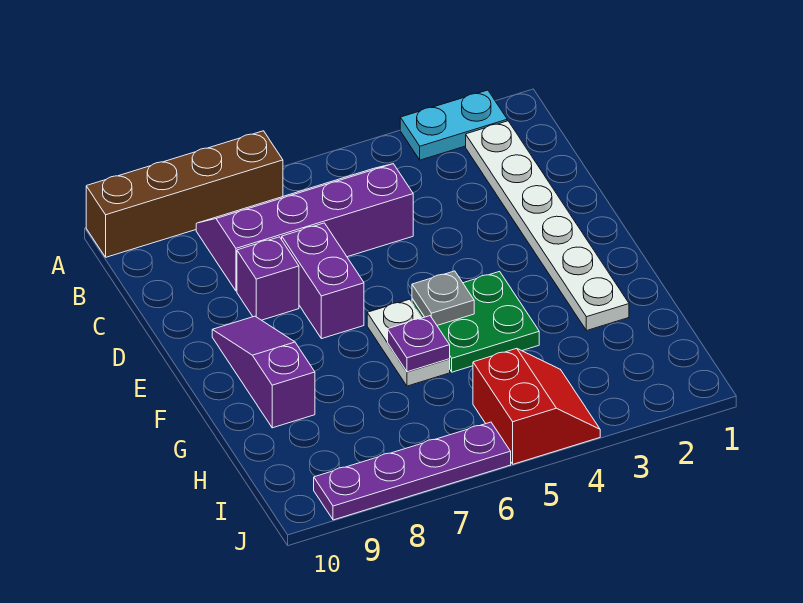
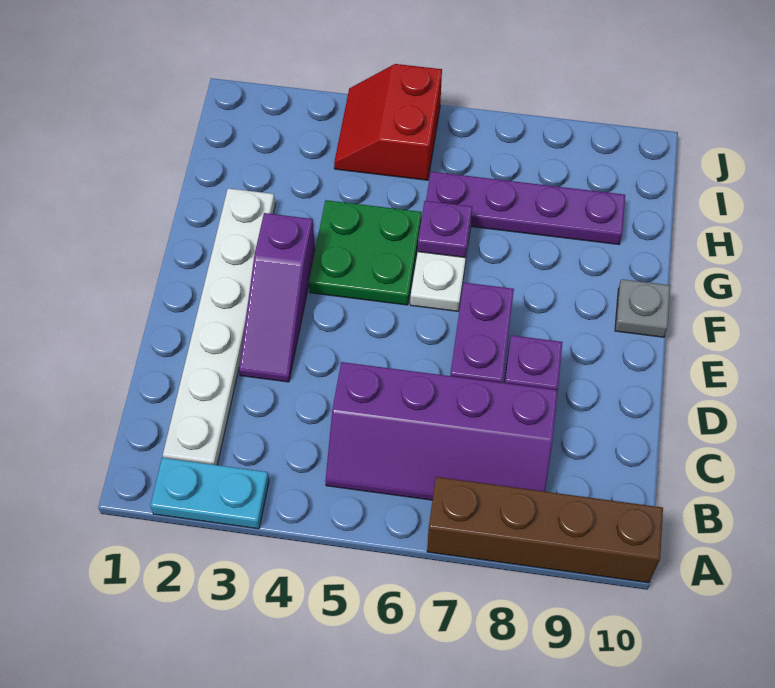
purple slope E9:G9 level 1 top G -> purple slope D3:F3 level 1 top F
grey plate F5 level 2 -> grey plate F10 level 1
purple plate J6:J9 level 1 -> purple plate H6:H9 level 1

